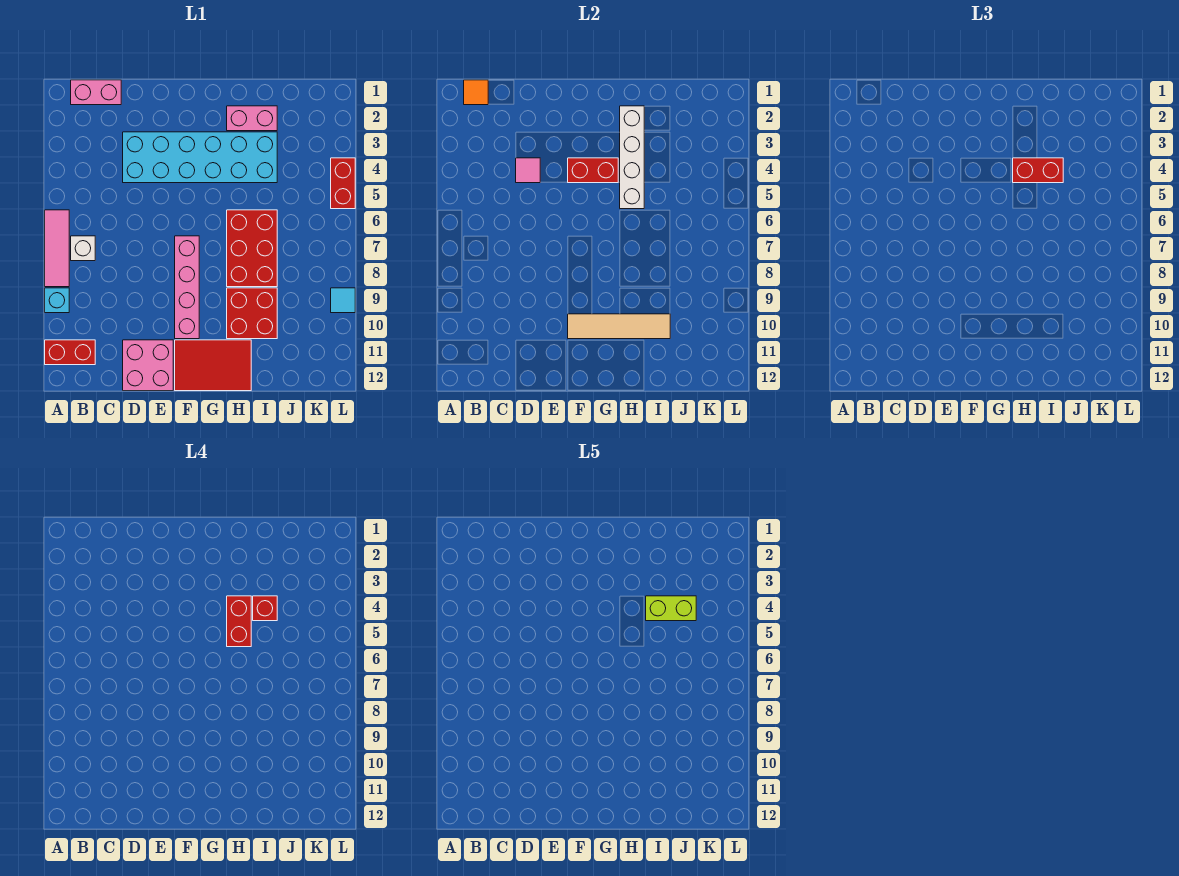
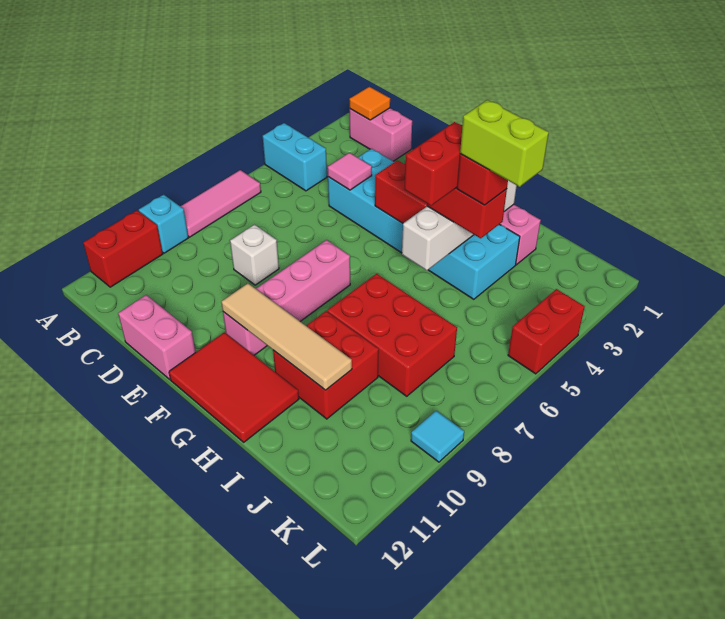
none -> cyan brick A4:B4 level 1
red brick A11:B11 level 1 -> red brick A10:A11 level 1
white brick B7 level 1 -> white brick D8 level 1
pink brick D11:E12 level 1 -> pink brick D12:E12 level 1
red brick H6:I8 level 1 -> red brick H7:J8 level 1

